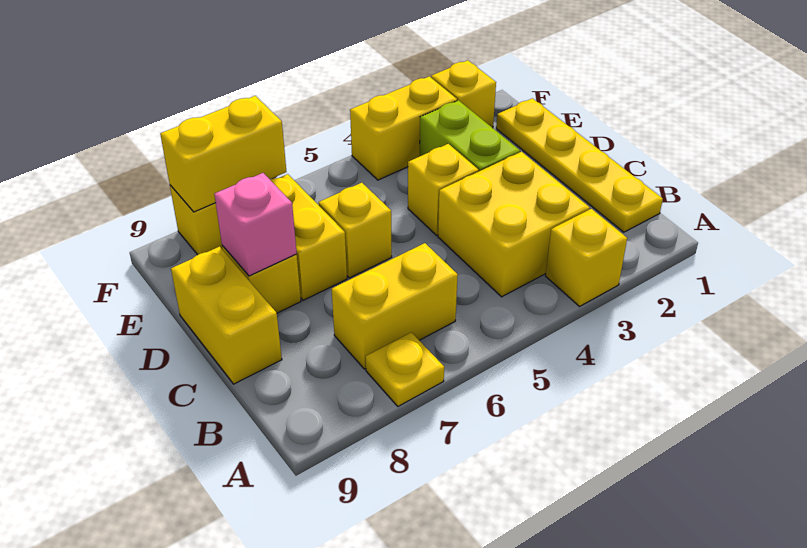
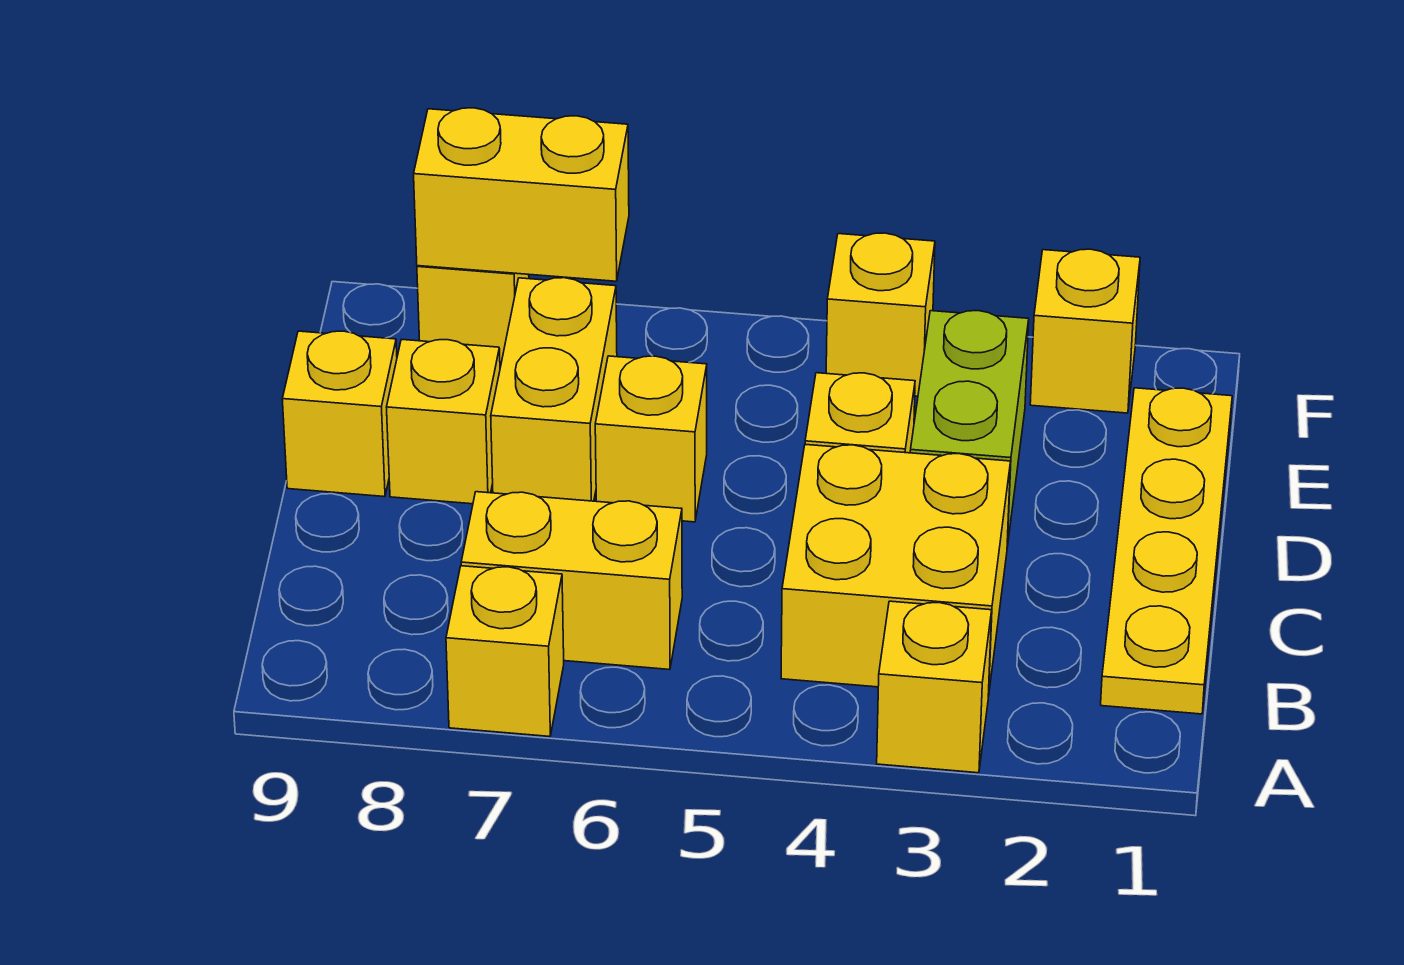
yellow plate A7 level 1 -> yellow brick A7 level 1
yellow brick C9:D9 level 1 -> yellow brick D9 level 1
pink brick D8 level 2 -> none
yellow brick F3:F4 level 1 -> yellow brick F4 level 1

